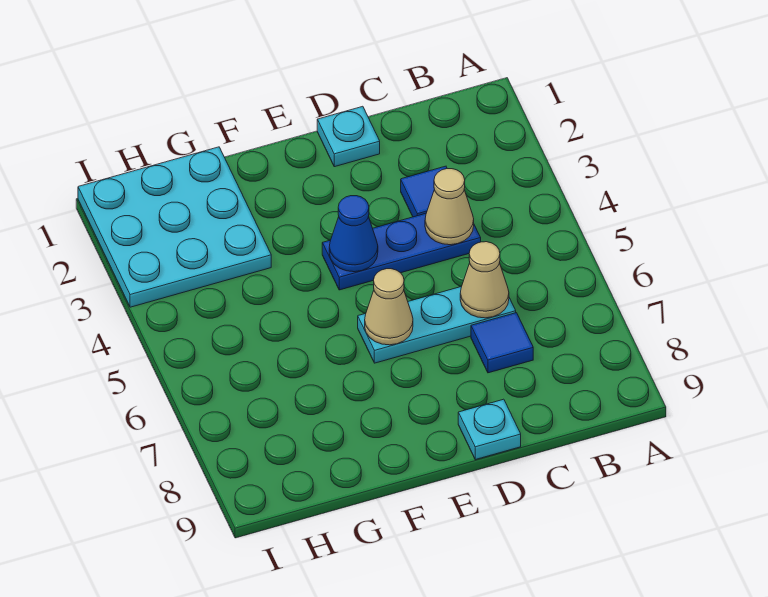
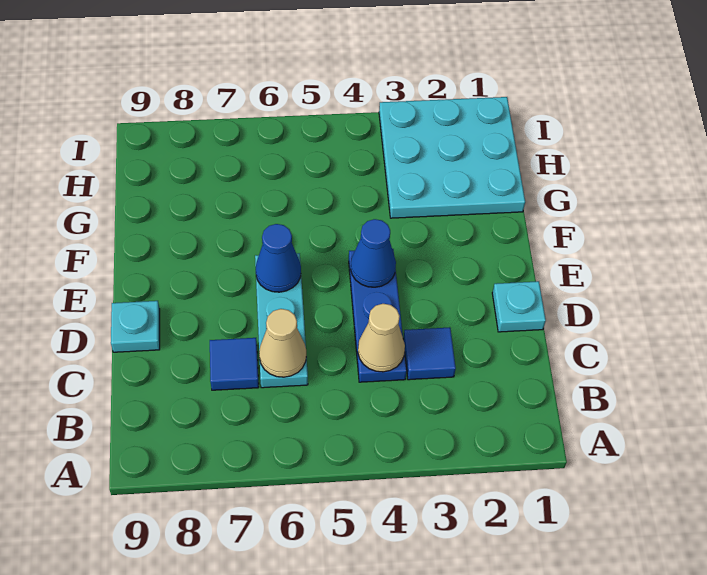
tan cone E6 level 2 -> blue cone E6 level 2

